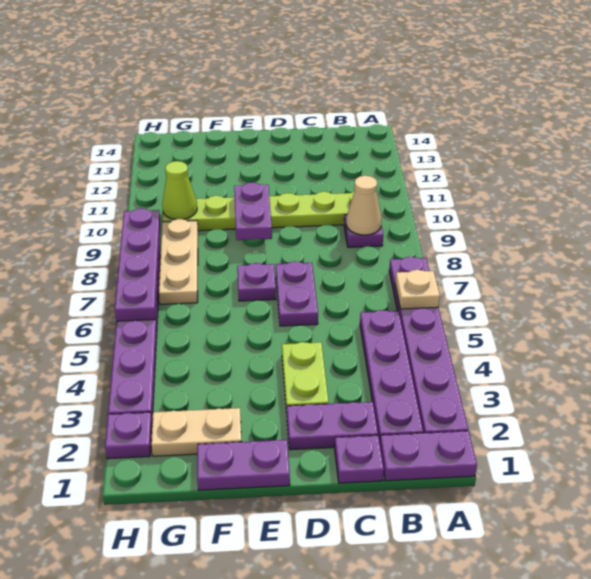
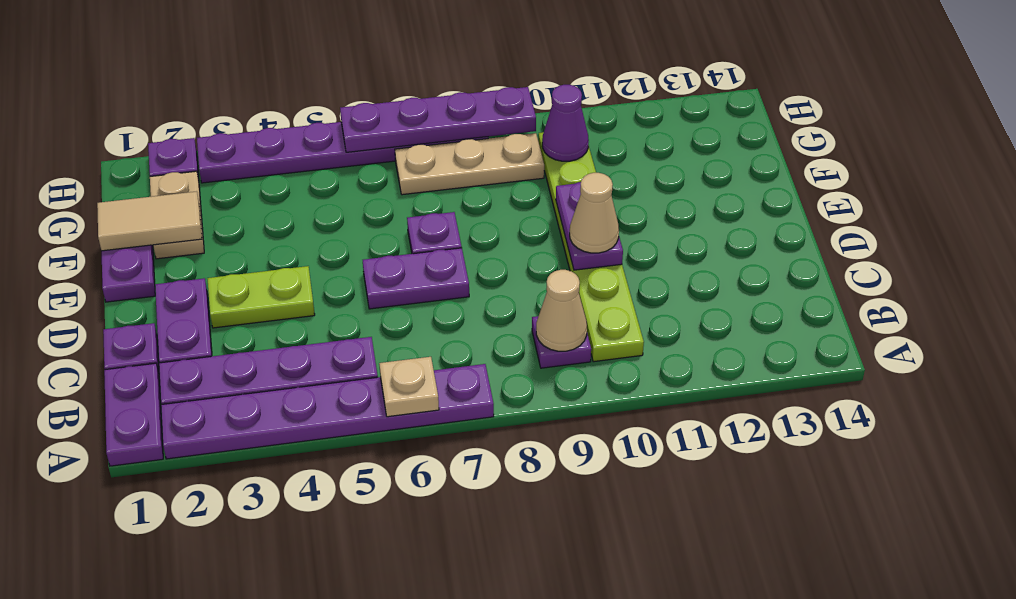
none -> tan cone D10 level 3
purple plate E9:E10 level 2 -> purple plate D10:E10 level 2
none -> tan tile F1:F2 level 2
lime cone G10 level 2 -> purple cone G10 level 2

